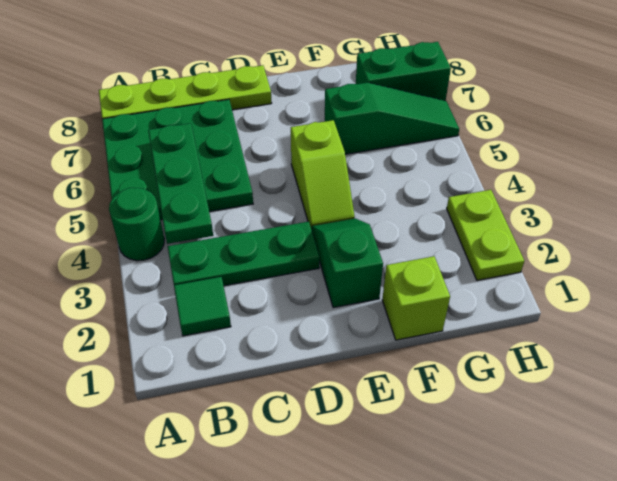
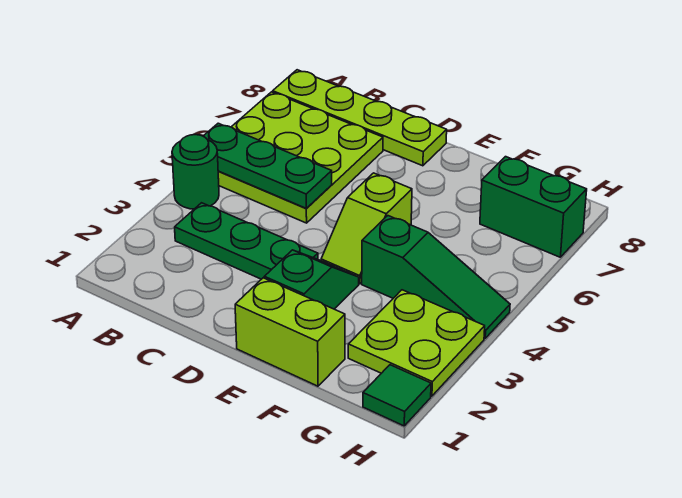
green plate A5:C7 level 1 -> lime plate A5:C7 level 1
green tile B2 level 1 -> green tile H1 level 1
green plate B4:B6 level 2 -> green plate A5:C5 level 2
lime brick F1 level 1 -> lime brick E1:F1 level 1
green slope F6:H6 level 1 top F -> green slope F4:H4 level 1 top F
lime plate H2:H3 level 1 -> lime plate G2:H3 level 1

